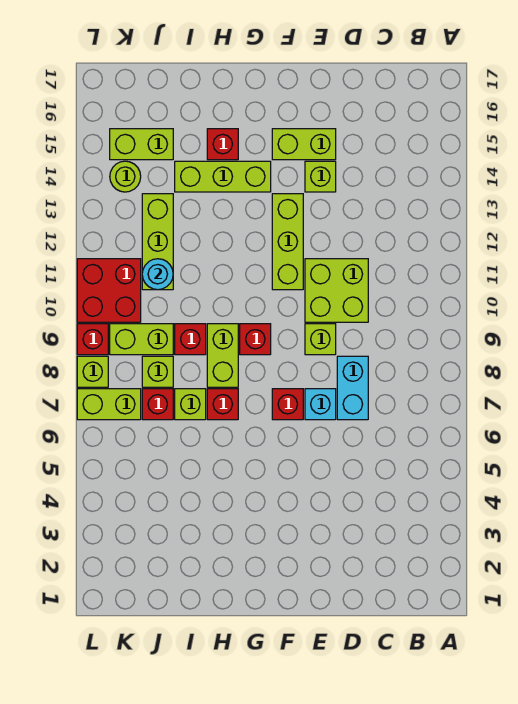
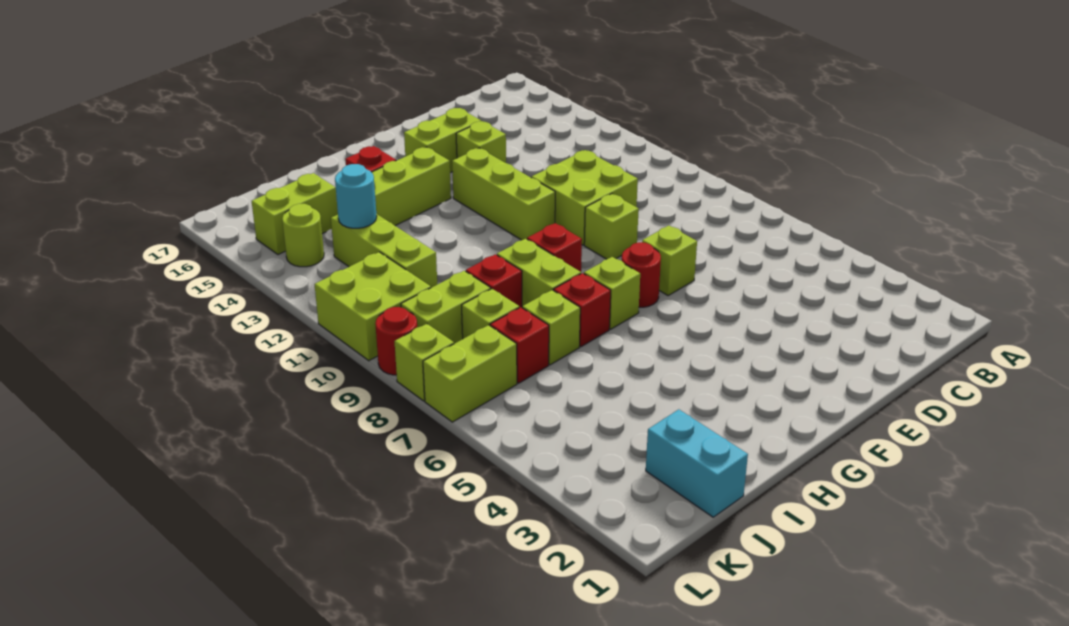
cyan brick D7:D8 level 1 -> cyan brick J1:J2 level 1
cyan brick E7 level 1 -> lime brick E7 level 1
red brick F7 level 1 -> red round brick F7 level 1
none -> lime brick G7 level 1
cyan round brick J11 level 2 -> cyan round brick J13 level 2
red brick K10:L11 level 1 -> lime brick K10:L11 level 1
red brick L9 level 1 -> red round brick L9 level 1

